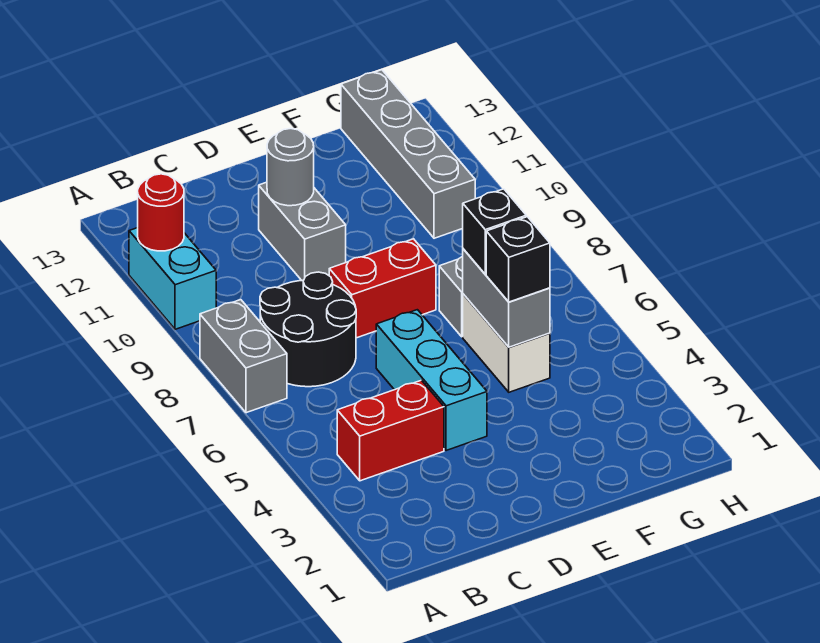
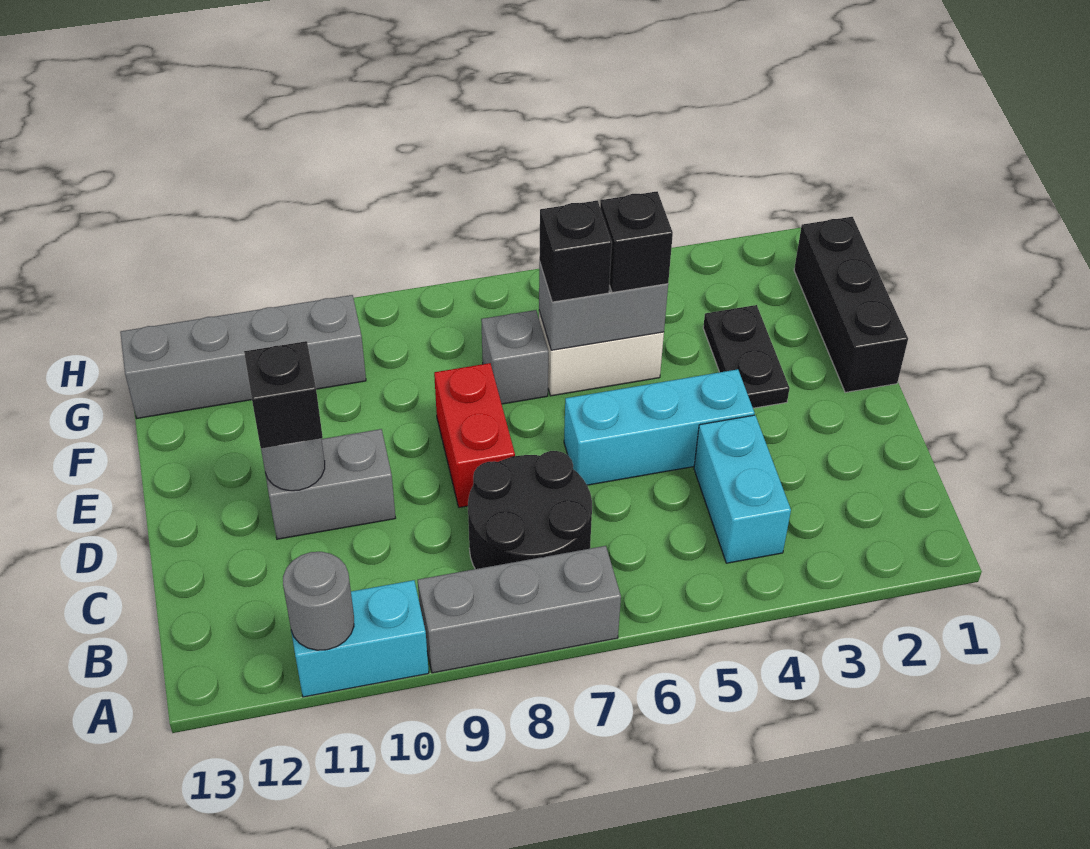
grey brick A7:A8 level 1 -> grey brick A7:A9 level 1
red round brick A11 level 2 -> grey round brick A11 level 2
red brick B4:C4 level 1 -> cyan brick B4:C4 level 1
none -> black brick D11 level 3
none -> black brick E1:G1 level 1
none -> black plate E3:F3 level 1

